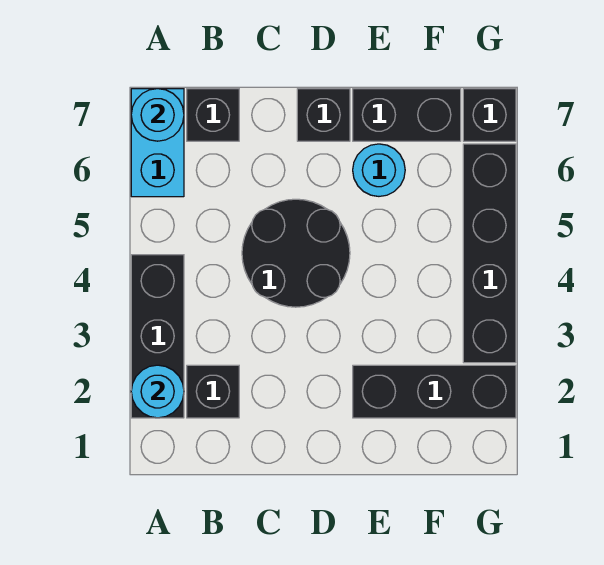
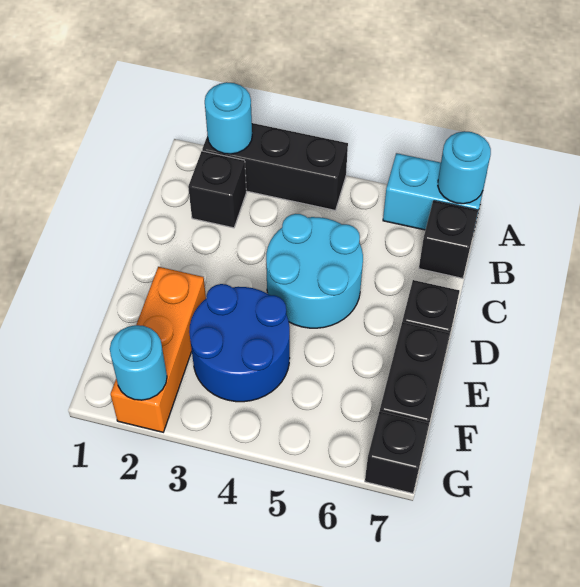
black round brick C4:D5 level 1 -> cyan round brick C4:D5 level 1
black brick E2:G2 level 1 -> orange brick E2:G2 level 1
none -> blue round brick E3:F4 level 1
cyan round brick E6 level 1 -> cyan round brick G2 level 2
black brick G3:G6 level 1 -> none

